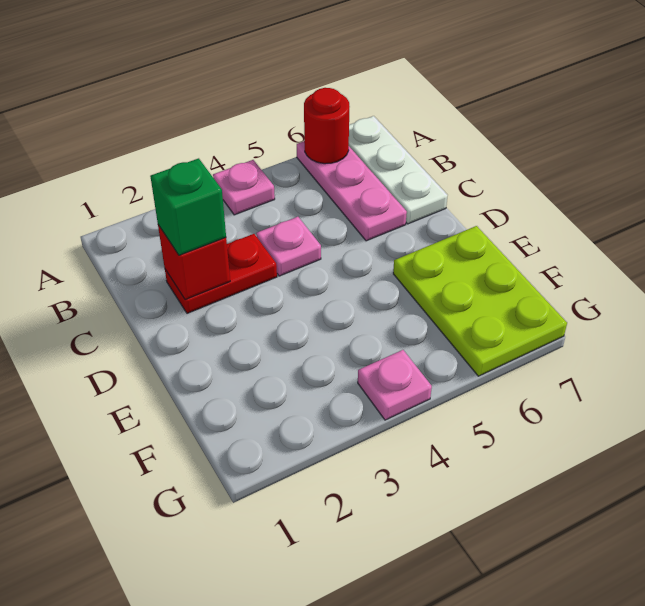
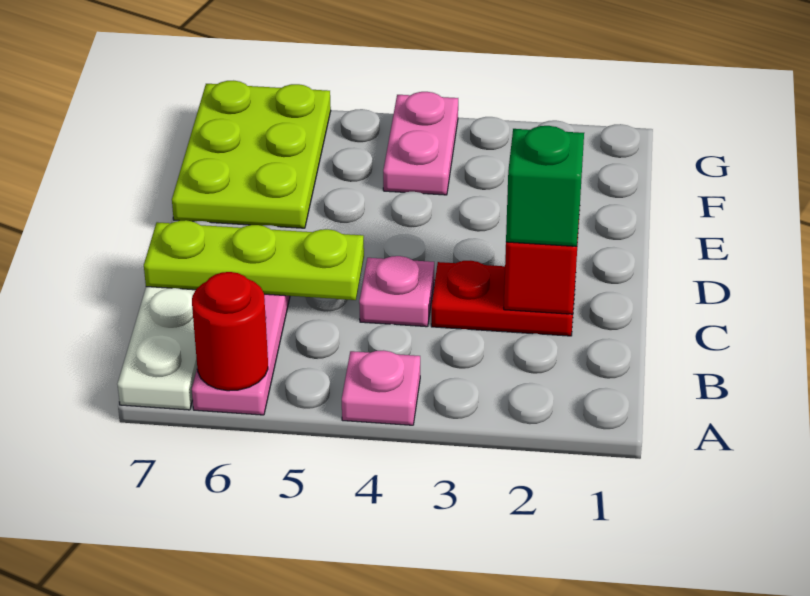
none -> lime plate C5:C7 level 2
pink plate G4 level 1 -> pink plate F4:G4 level 1

